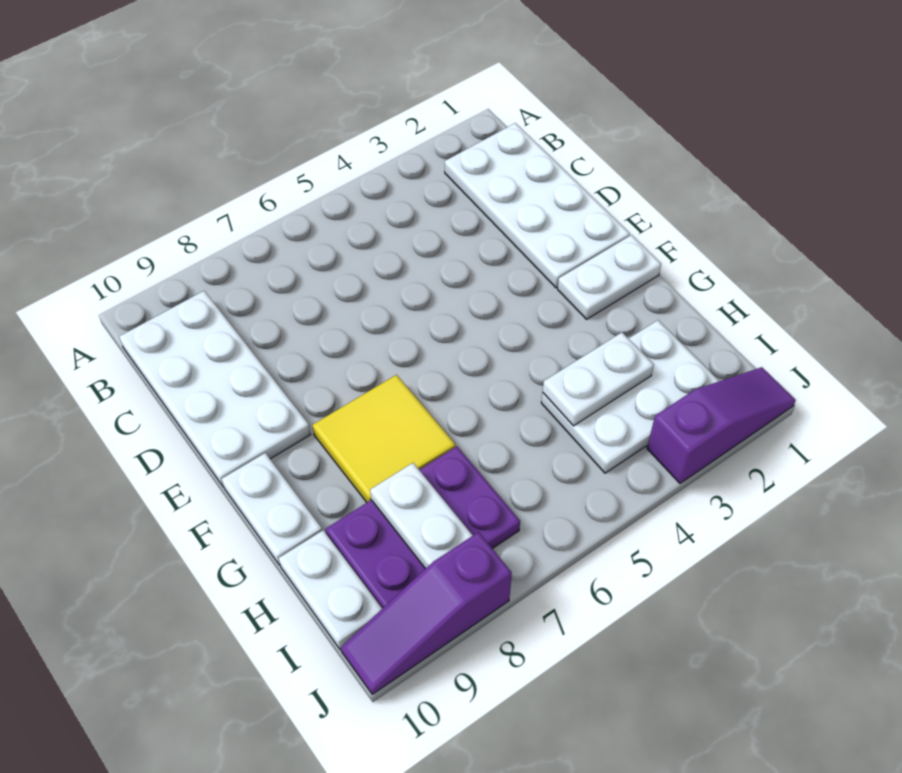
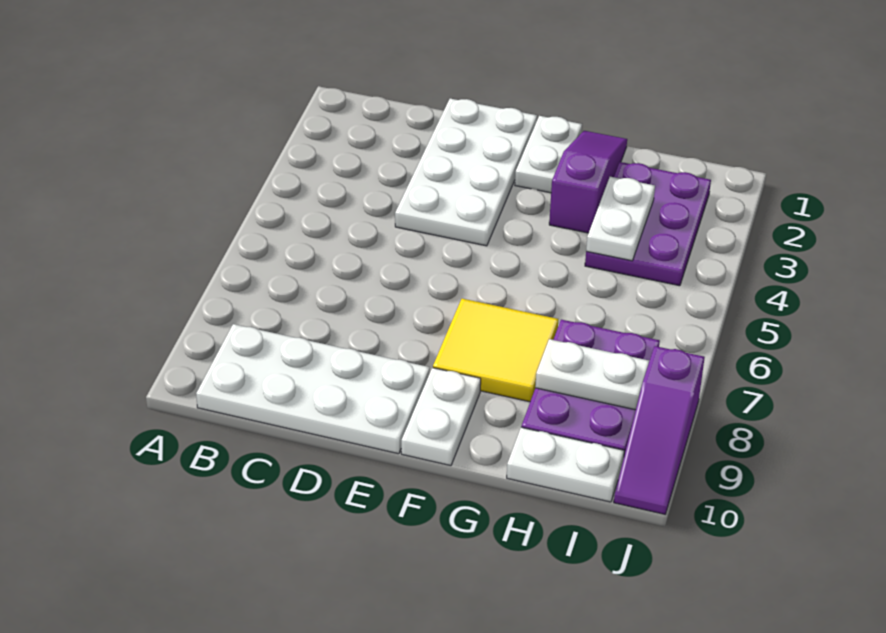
white plate B1:E2 level 1 -> white plate D1:E4 level 1
white plate F10:G10 level 1 -> white plate F9:F10 level 1
white plate H2:I4 level 1 -> purple plate H2:I4 level 1
purple slope J1:J3 level 1 top 3 -> purple slope G1:G3 level 1 top 3

